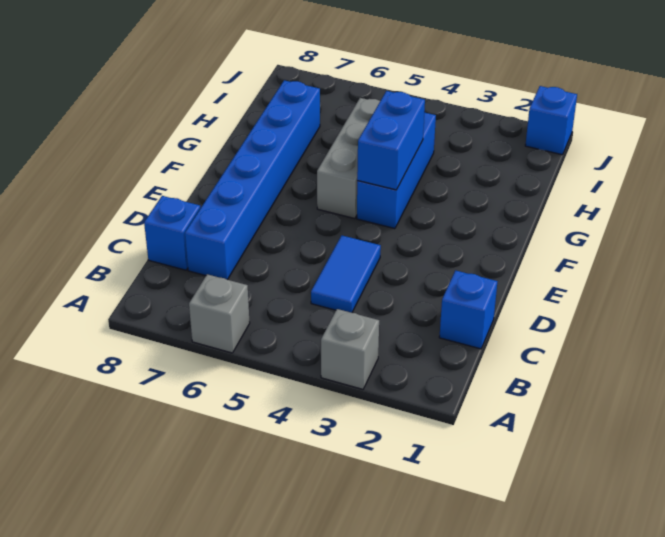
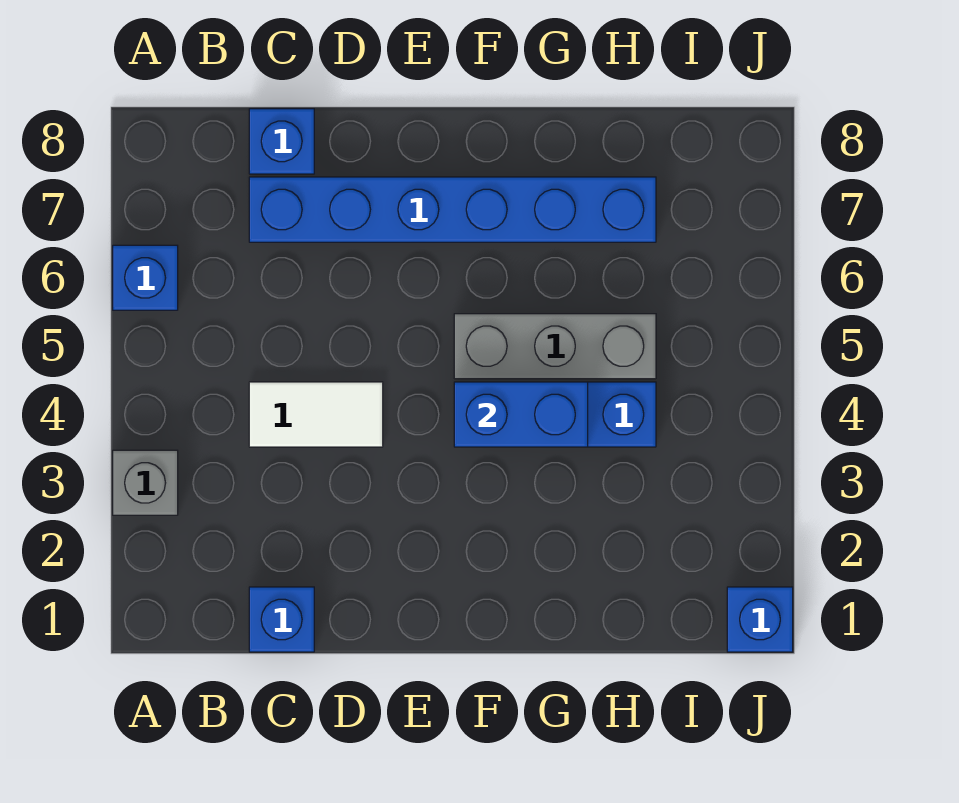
grey brick A6 level 1 -> blue brick A6 level 1
blue tile C4:D4 level 1 -> white tile C4:D4 level 1

